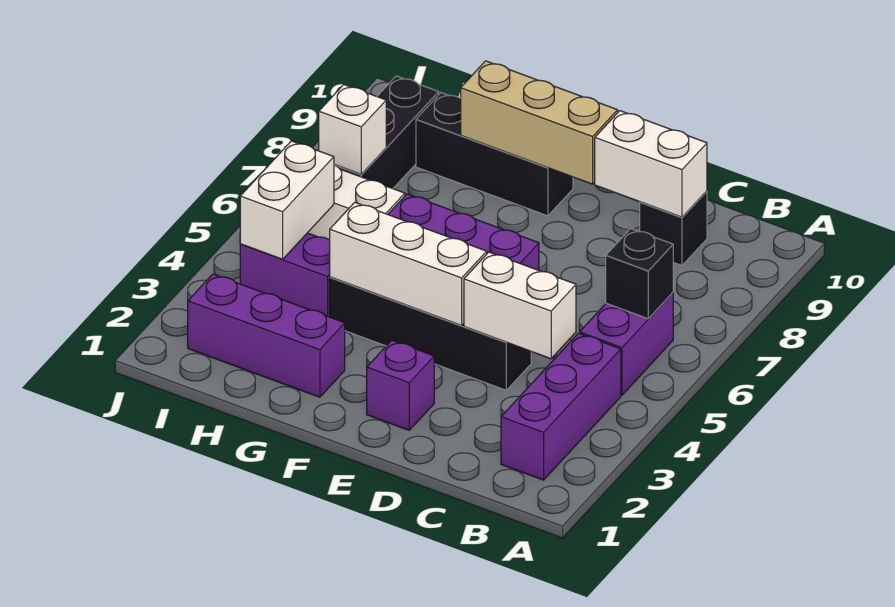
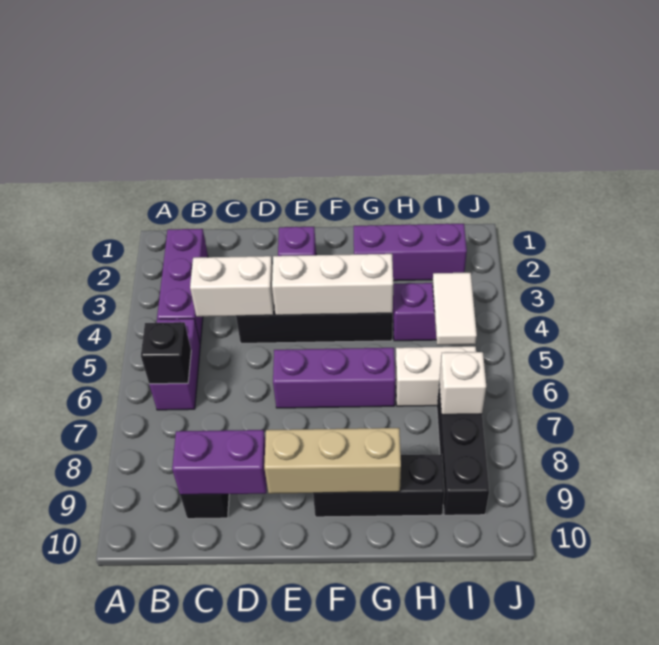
white brick C9:D9 level 2 -> purple brick C9:D9 level 2
white brick I4:I5 level 2 -> white tile I4:I5 level 2

